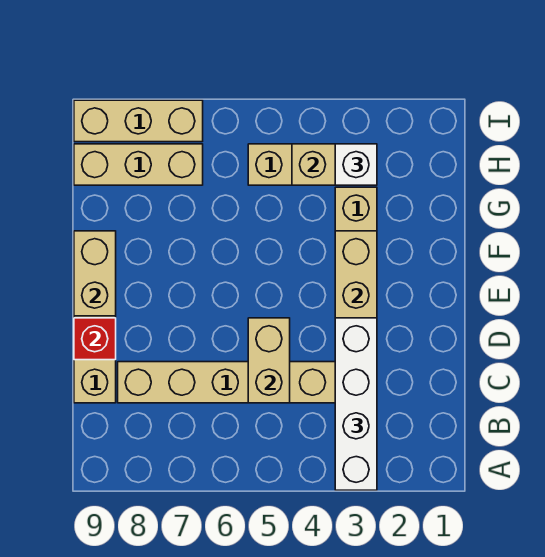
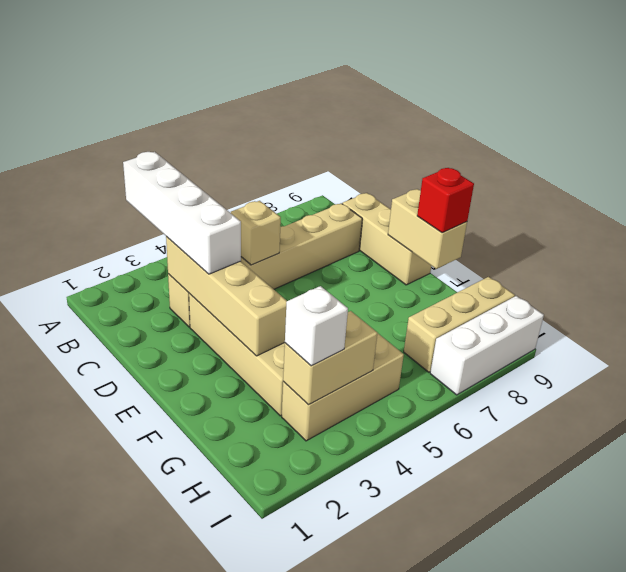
tan brick C5:D5 level 2 -> tan brick C5 level 2
red brick D9 level 2 -> red brick F9 level 3
tan brick I7:I9 level 1 -> white brick I7:I9 level 1

